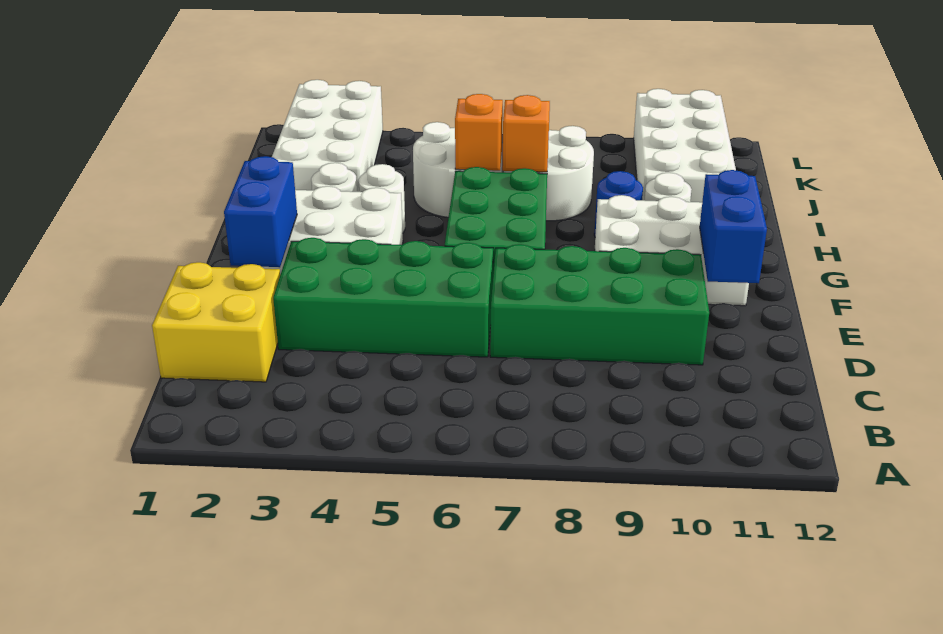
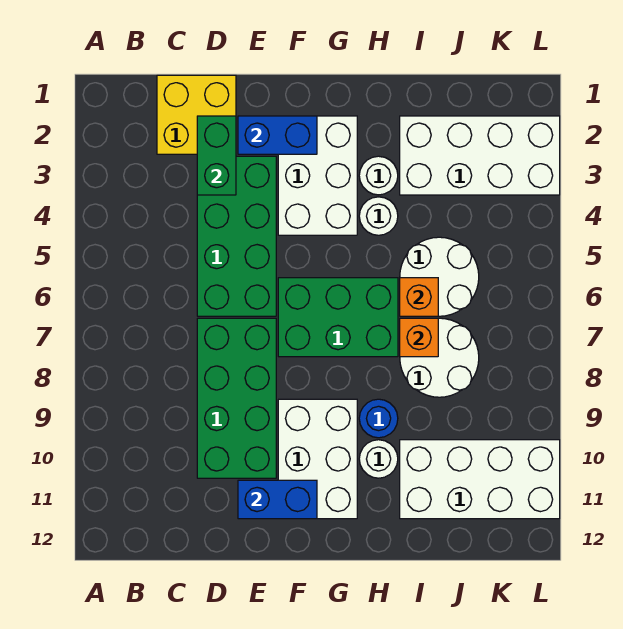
none -> green brick D2:D3 level 2

